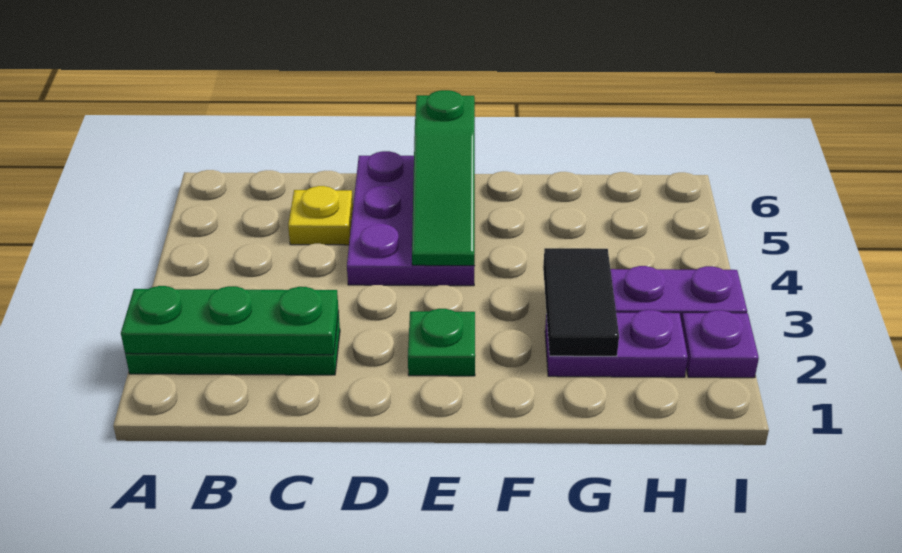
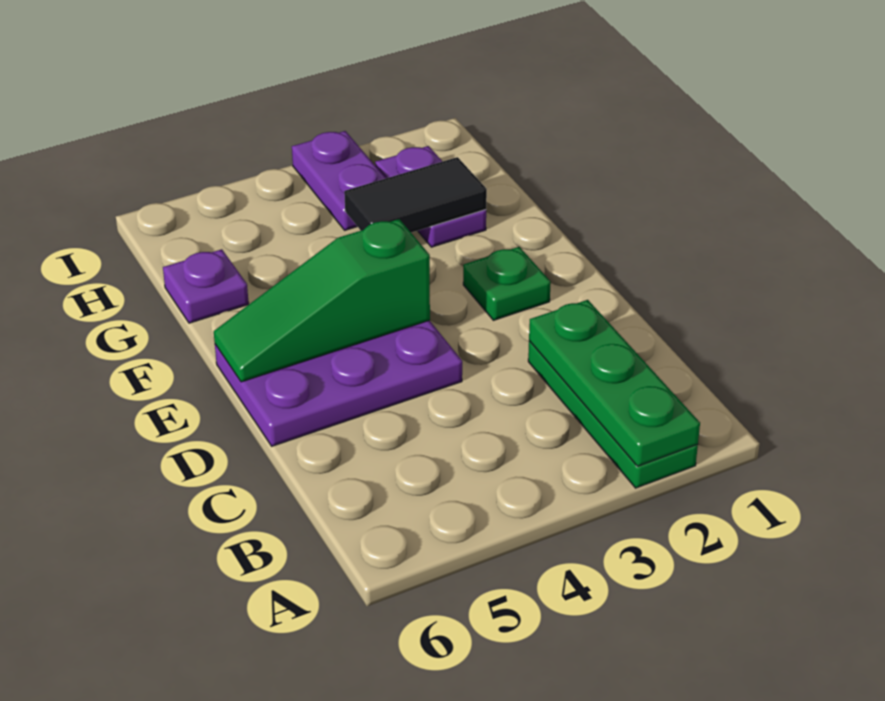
yellow plate C5 level 1 -> none
green slope E4:E6 level 2 top 6 -> green slope E4:E6 level 2 top 4
purple plate I2 level 1 -> purple plate G6 level 1

